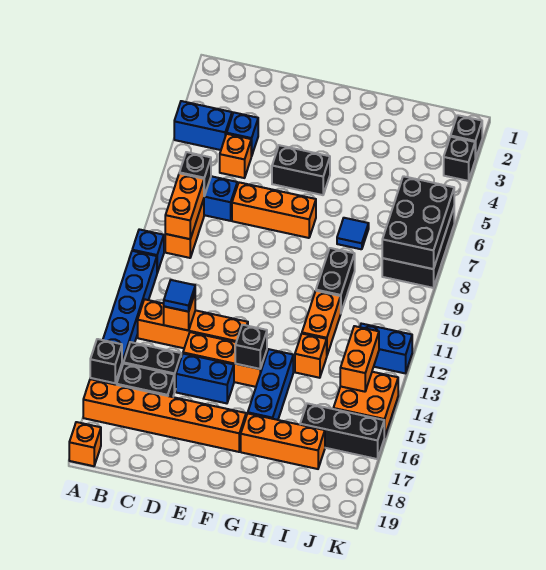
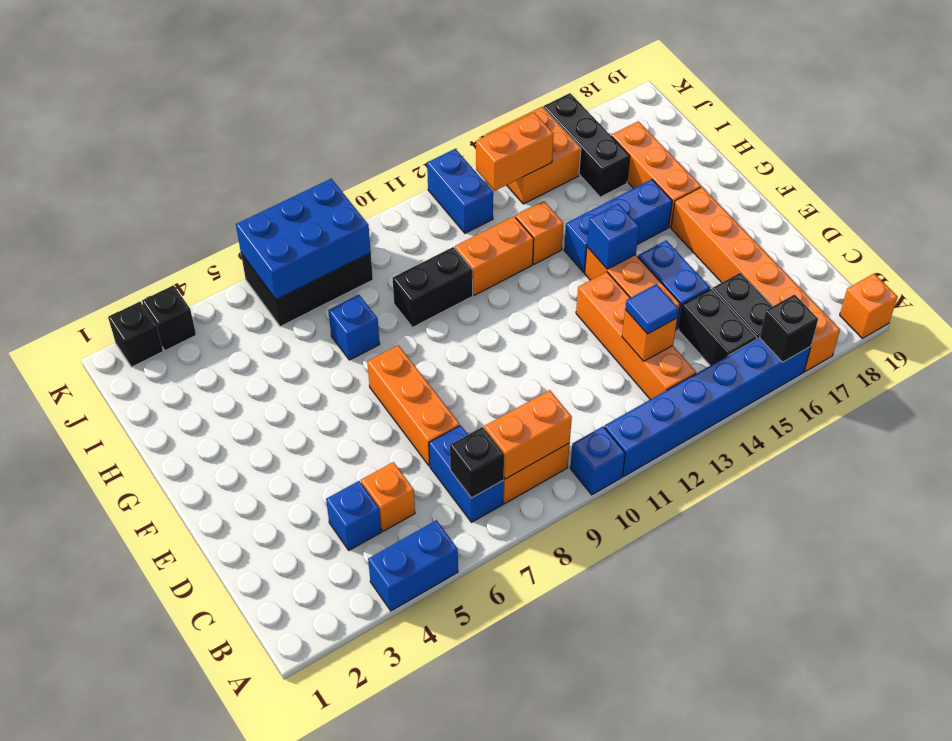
blue brick A4:B4 level 1 -> blue brick A4:A5 level 1
black brick E5:F5 level 1 -> none
black brick F14 level 2 -> blue brick F14 level 2
blue tile H7 level 1 -> blue brick H7 level 1
black brick J6:K8 level 2 -> blue brick J6:K8 level 2

